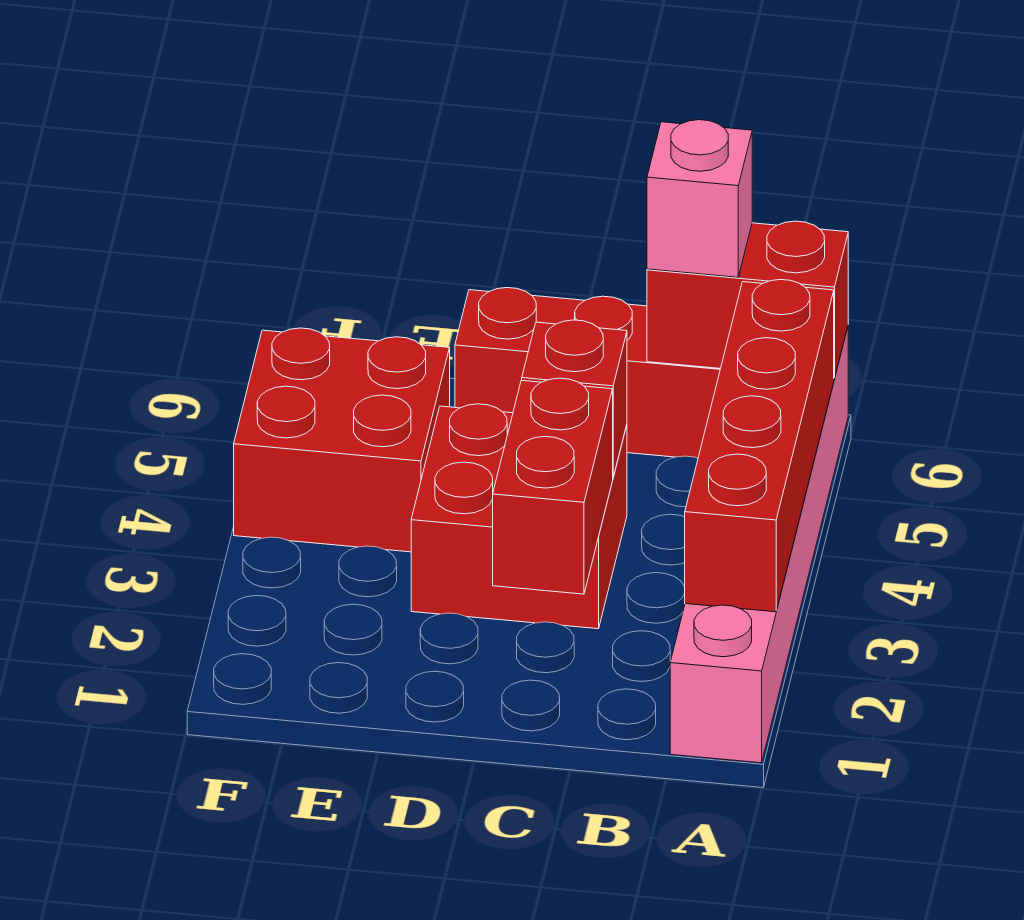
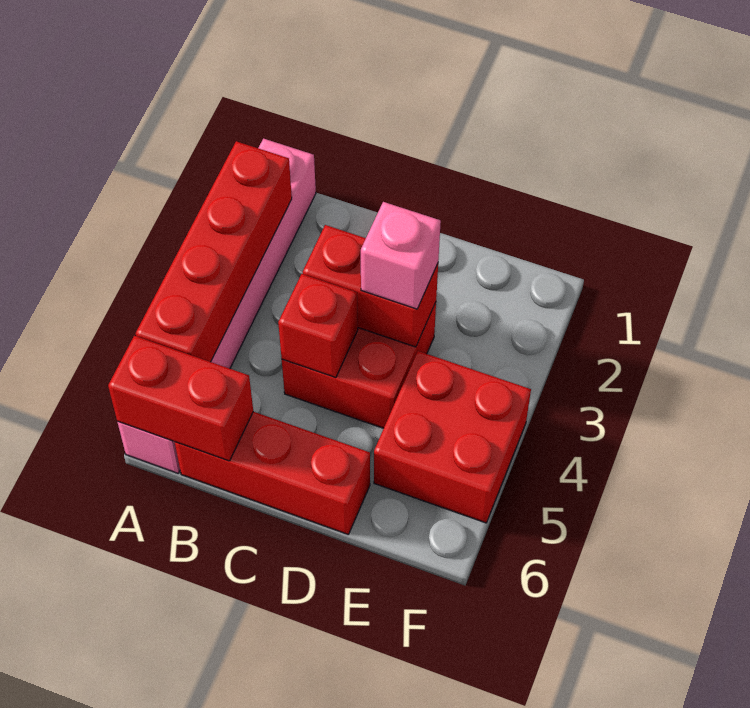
pink brick B6 level 3 -> pink brick D3 level 3
red brick C2:C3 level 2 -> red brick C3:D3 level 2

